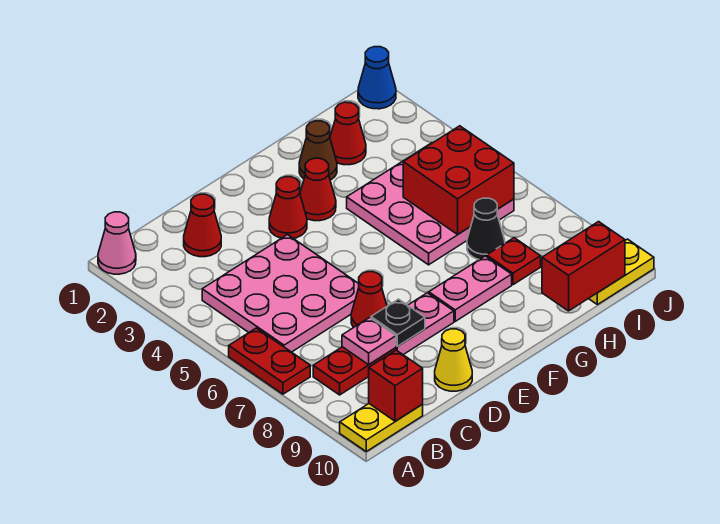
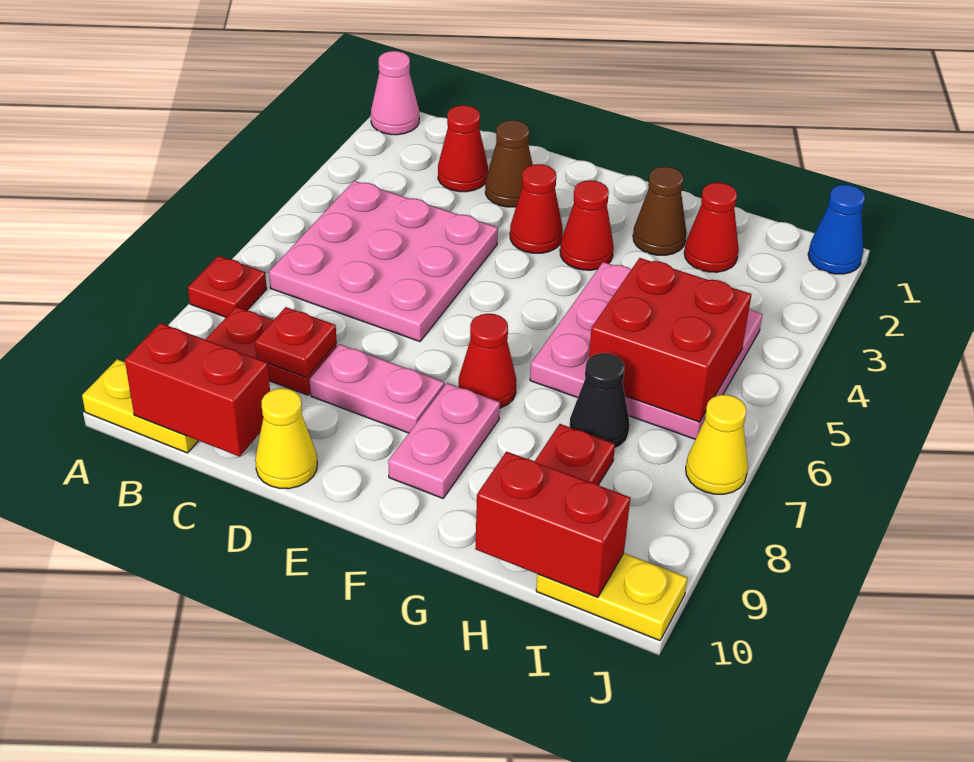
red plate A6:A7 level 1 -> red plate A7 level 1
red brick B10 level 2 -> red brick B10:C10 level 2
pink plate C8 level 2 -> red plate C8 level 2
none -> brown cone D2 level 1
red cone D7 level 1 -> red cone F7 level 1
black plate D8 level 2 -> none
pink plate F8:G8 level 1 -> pink plate F8:F9 level 1
none -> yellow cone J7 level 1

